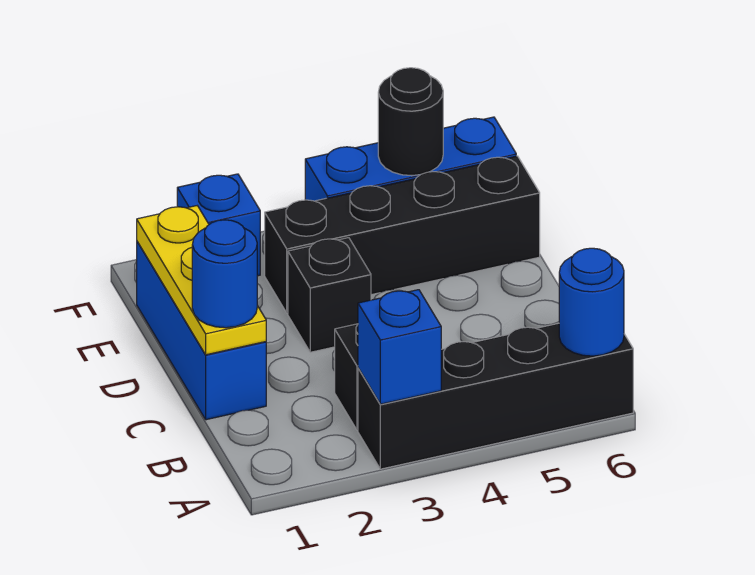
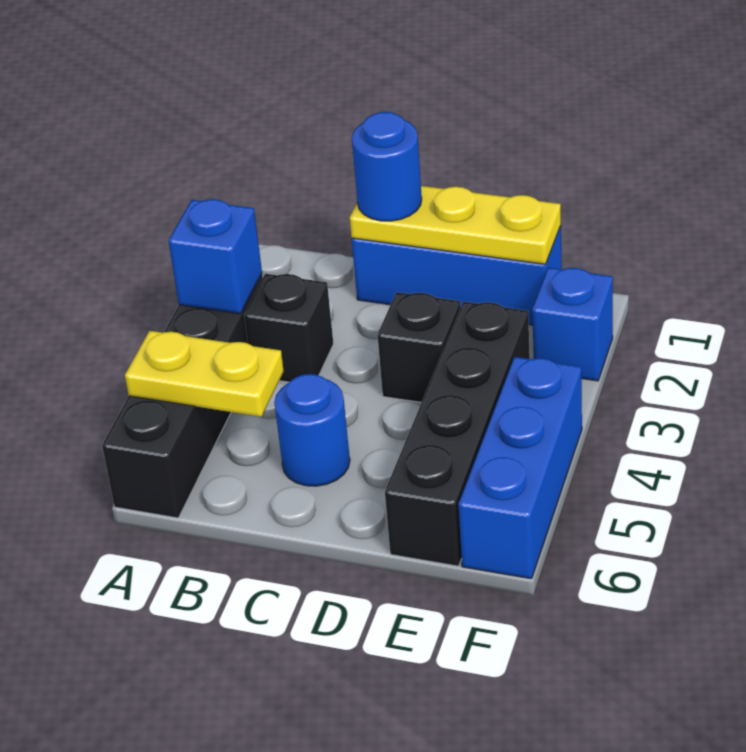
none -> yellow plate A5:B5 level 2
blue round brick A6 level 2 -> blue round brick C5 level 1
black round brick F5 level 2 -> none

